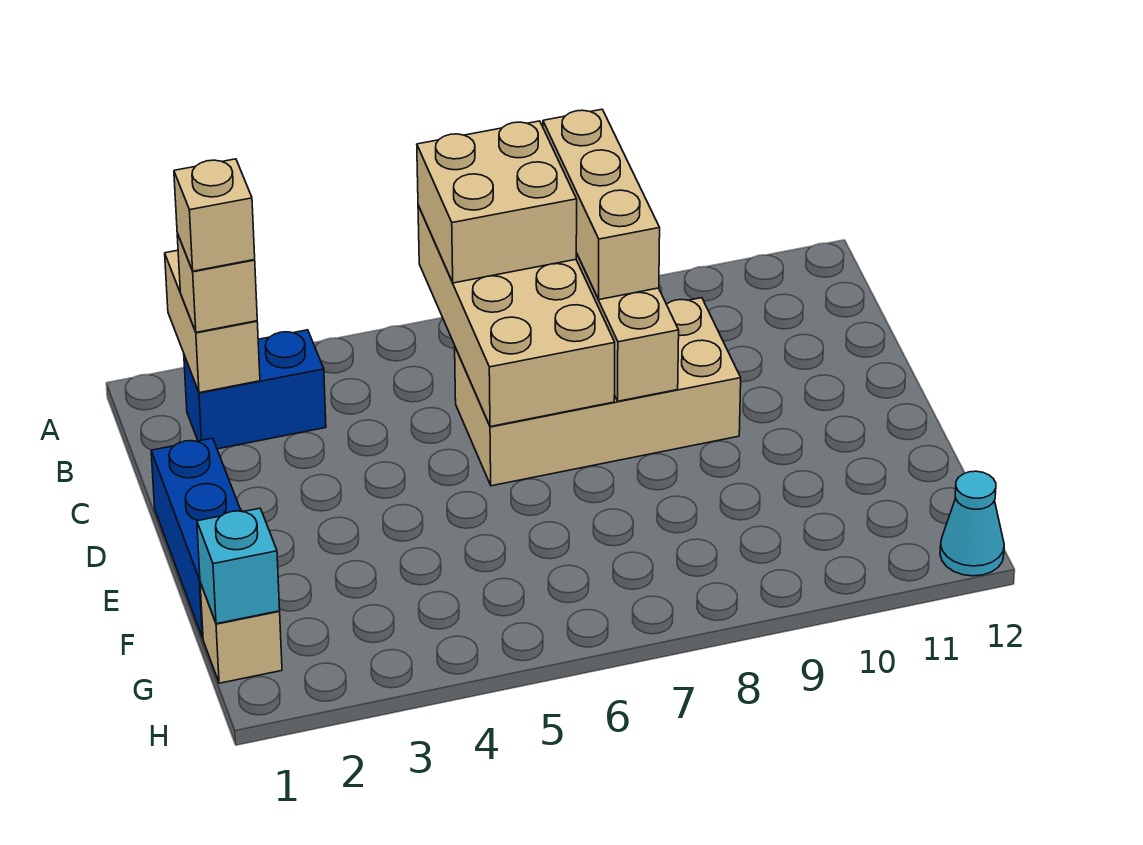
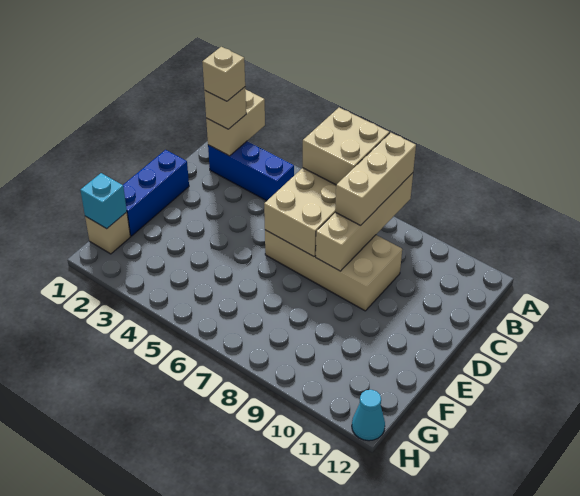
blue brick B2:B3 level 1 -> blue brick B2:B4 level 1

